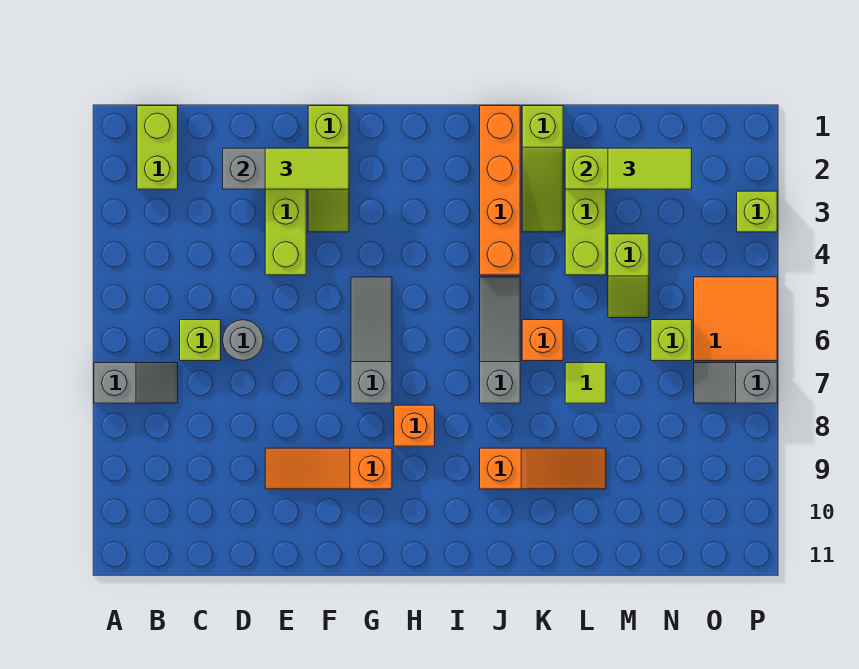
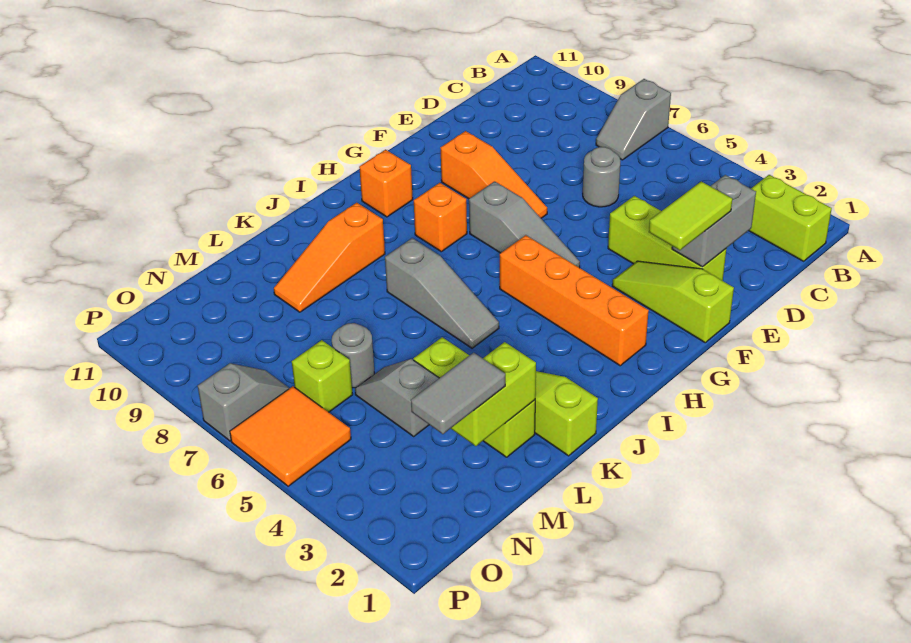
lime brick C6 level 1 -> none
orange slope E9:G9 level 1 top G -> orange slope F7:F9 level 1 top 9
orange brick J1:J4 level 1 -> orange brick H2:H5 level 1
orange brick K6 level 1 -> orange brick H10 level 1
lime tile L7 level 1 -> none
lime tile M2:N2 level 3 -> grey tile M2:N2 level 3
lime slope M4:M5 level 1 top 4 -> grey slope M4:M5 level 1 top 4
none -> grey round brick M6 level 1
lime brick P3 level 1 -> none

